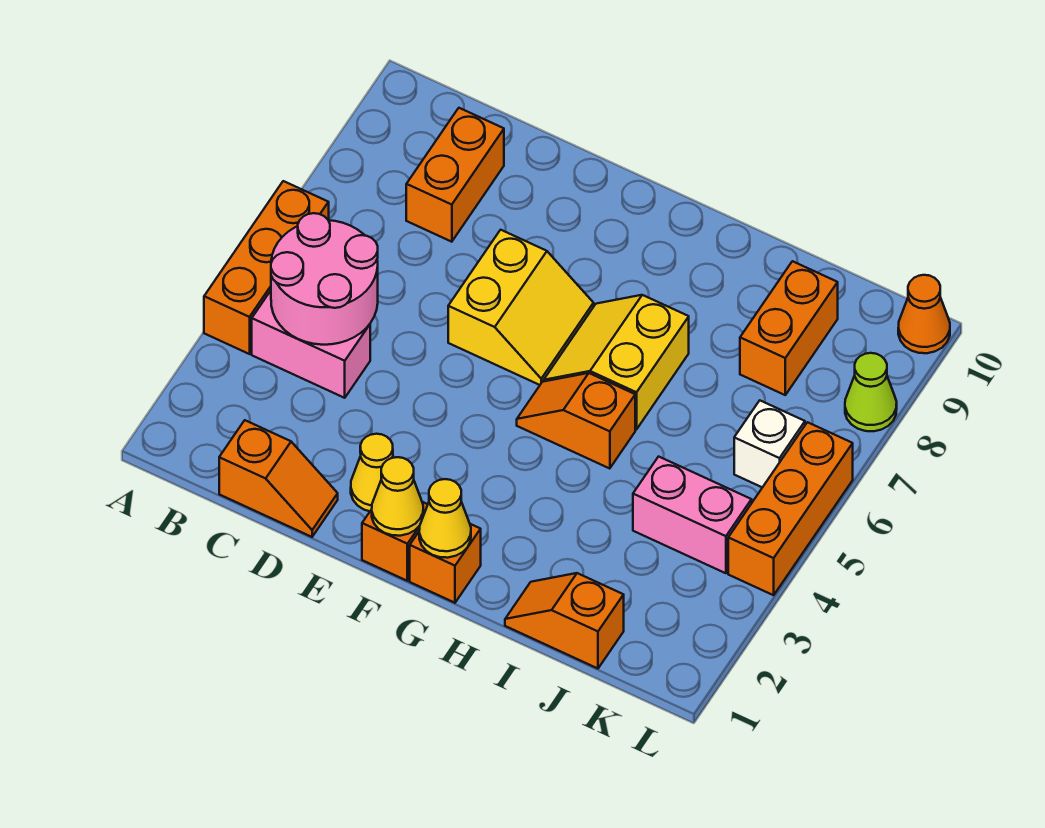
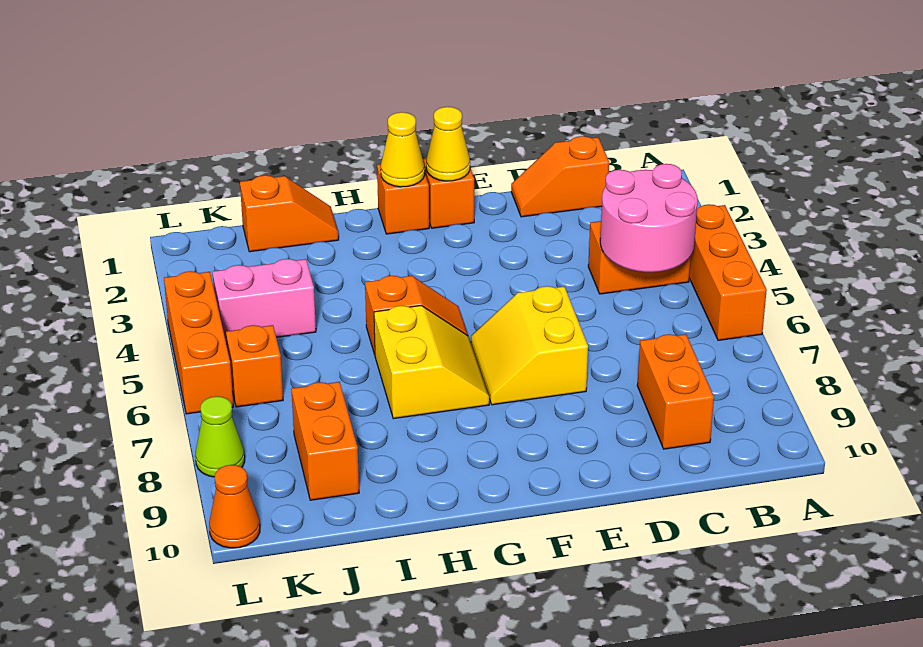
pink brick B4:C4 level 1 -> orange brick B4:C4 level 1
yellow cone E2 level 1 -> none
white brick K6 level 1 -> orange brick K6 level 1

